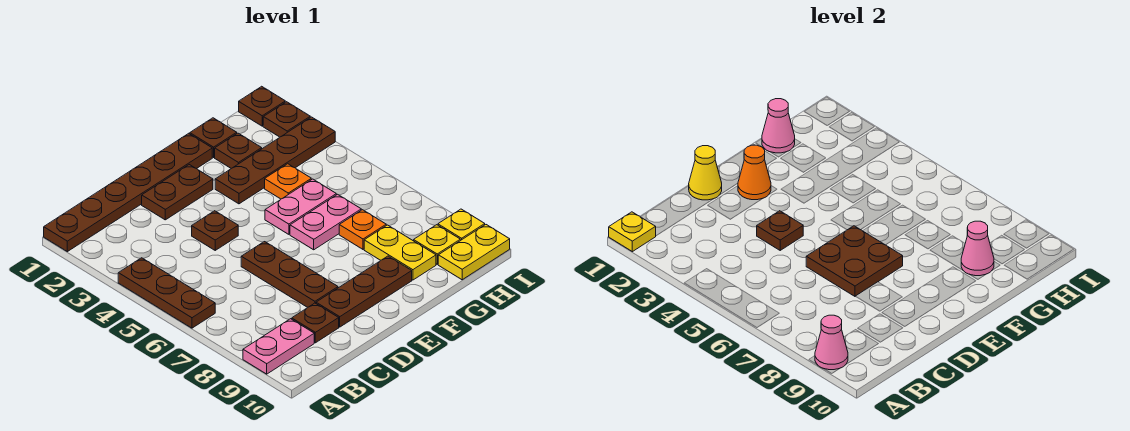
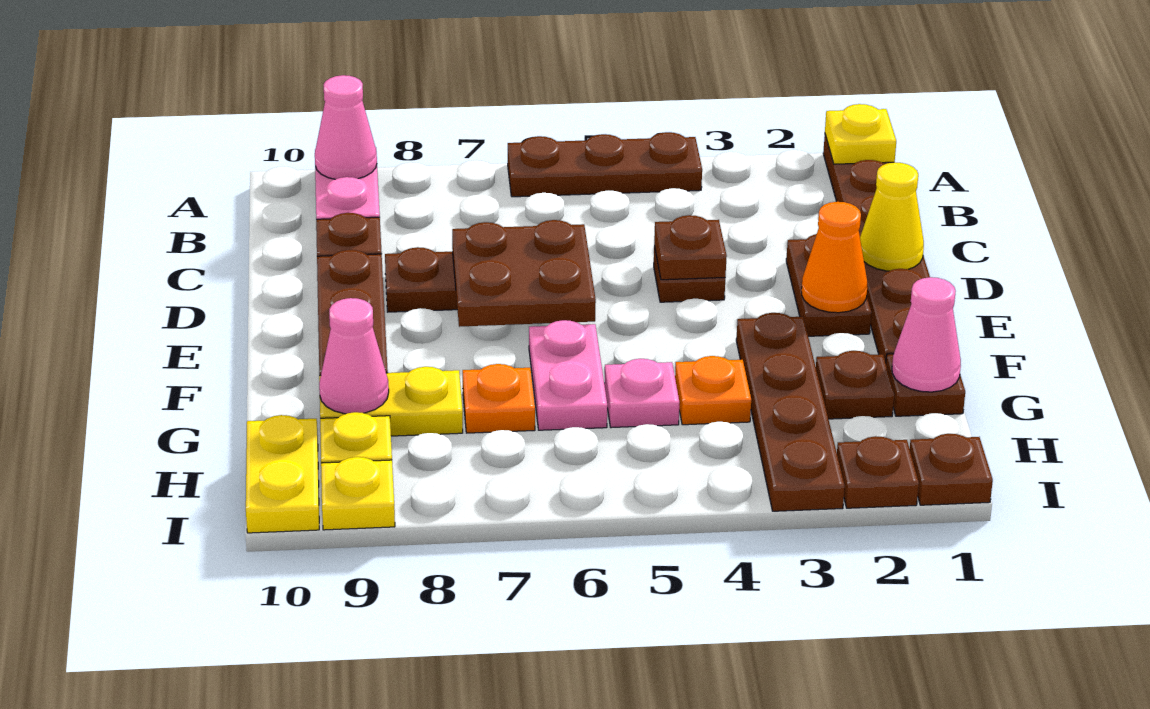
pink plate F5:G5 level 1 -> pink plate G5 level 1

